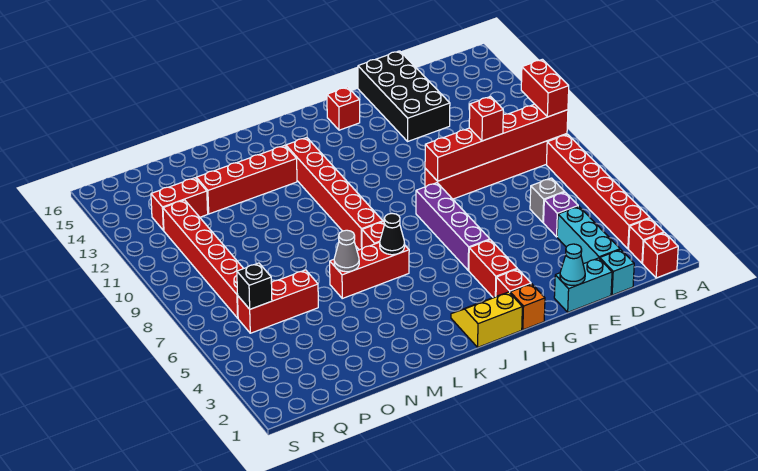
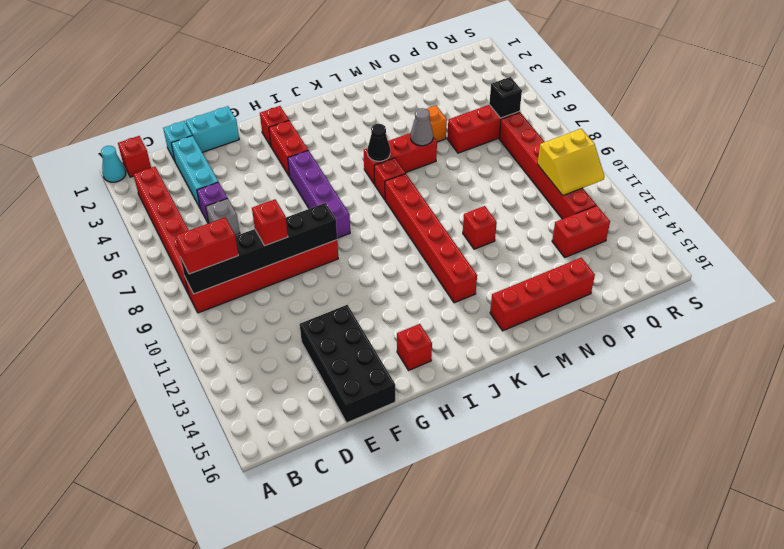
red brick B2 level 1 -> red brick M11 level 1
red brick B9:G9 level 2 -> black brick B9:G9 level 2
red brick B9:B10 level 3 -> red brick B9:C9 level 3
cyan cone F1 level 2 -> cyan cone A1 level 1
orange brick H1 level 1 -> orange brick N5 level 1
yellow slope I1:J2 level 1 top 1 -> yellow slope Q10:R11 level 2 top 10
red brick L13:O13 level 1 -> red brick L15:O15 level 1

